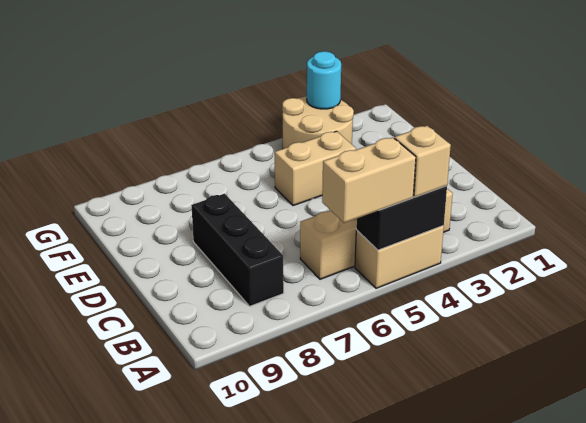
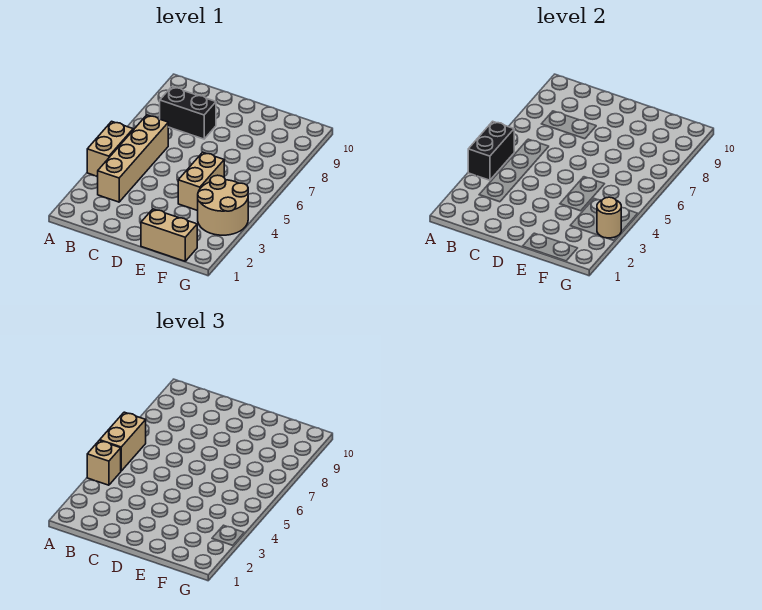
black brick B8:D8 level 1 -> black brick B8:C8 level 1
none -> tan brick E1:F1 level 1
cyan round brick G3 level 2 -> tan round brick G3 level 2

